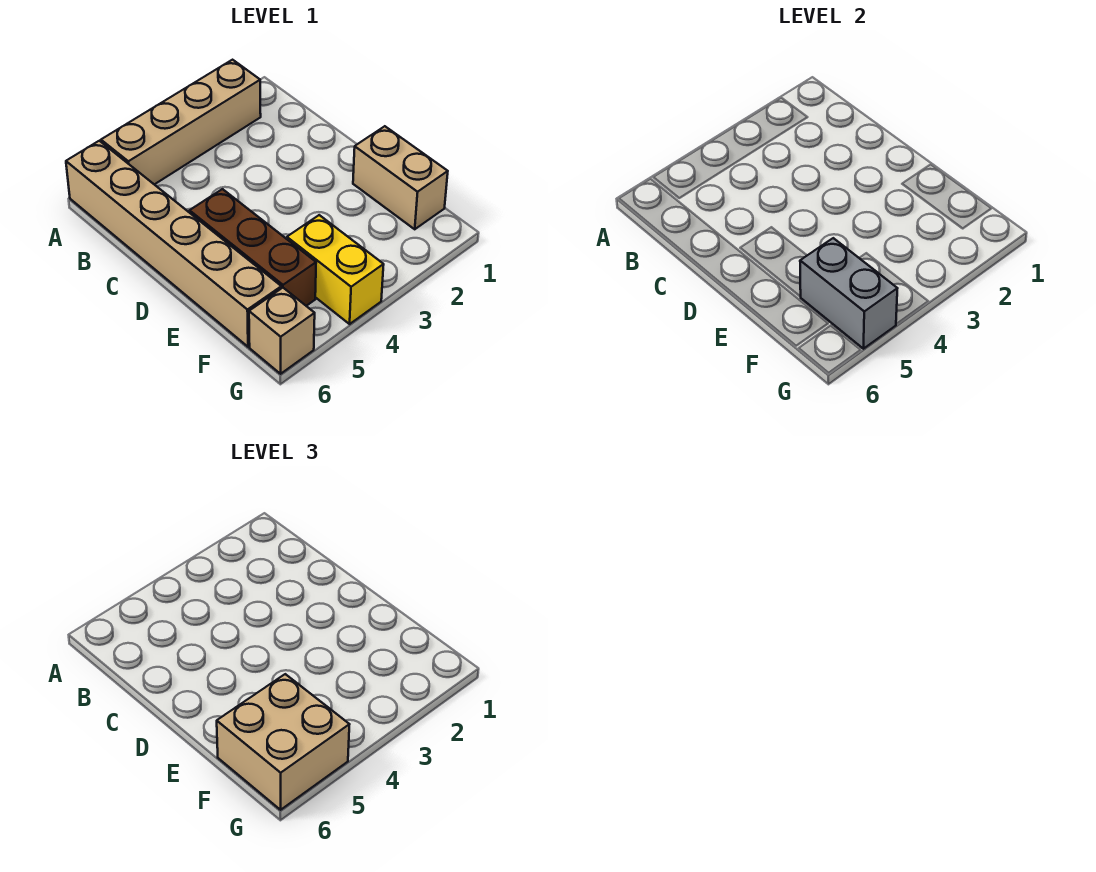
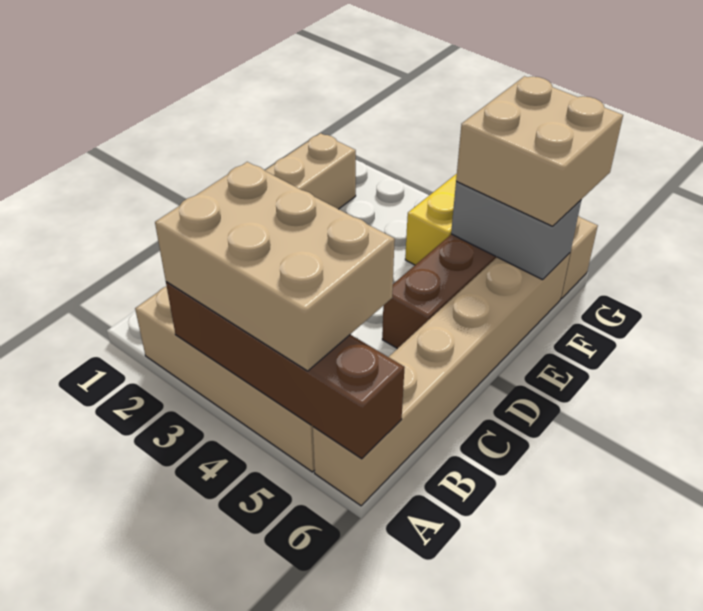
none -> brown brick A3:A6 level 2
none -> tan brick A3:B5 level 3
grey brick F5:G5 level 2 -> grey brick F5:F6 level 2

